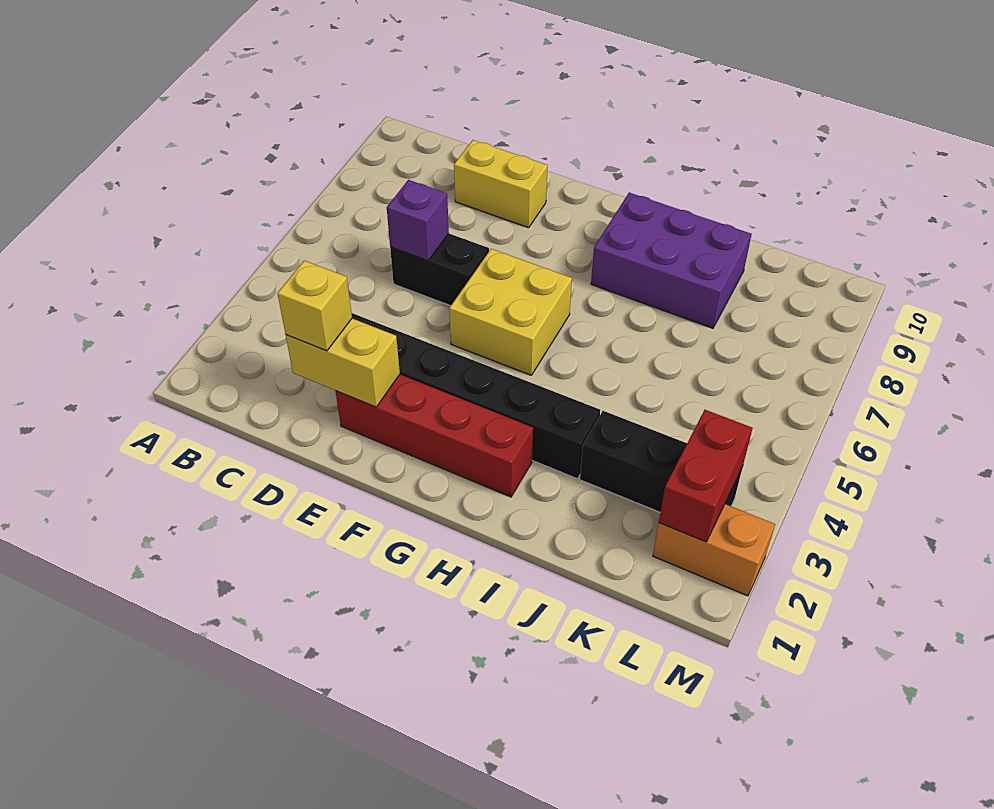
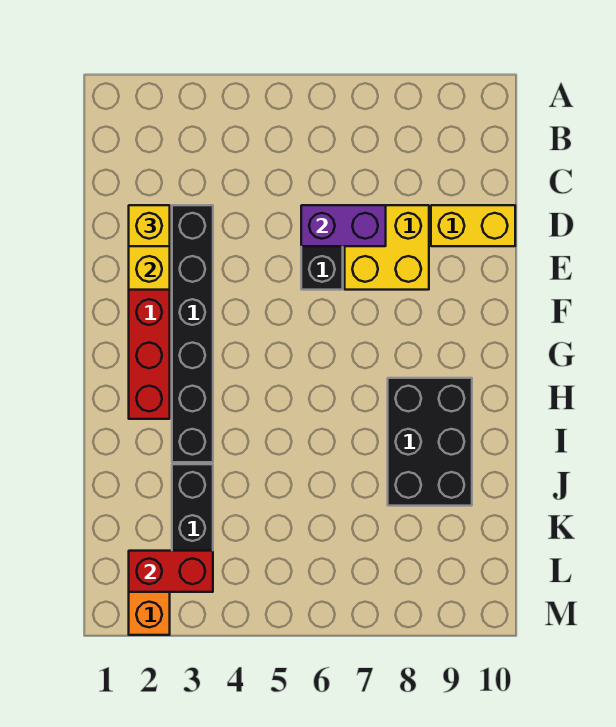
purple brick D6 level 2 -> purple brick D6:D7 level 2
yellow brick D9:E9 level 1 -> yellow brick D9:D10 level 1
yellow brick F5:G6 level 1 -> yellow brick D7:E8 level 1
purple brick H8:J9 level 1 -> black brick H8:J9 level 1

